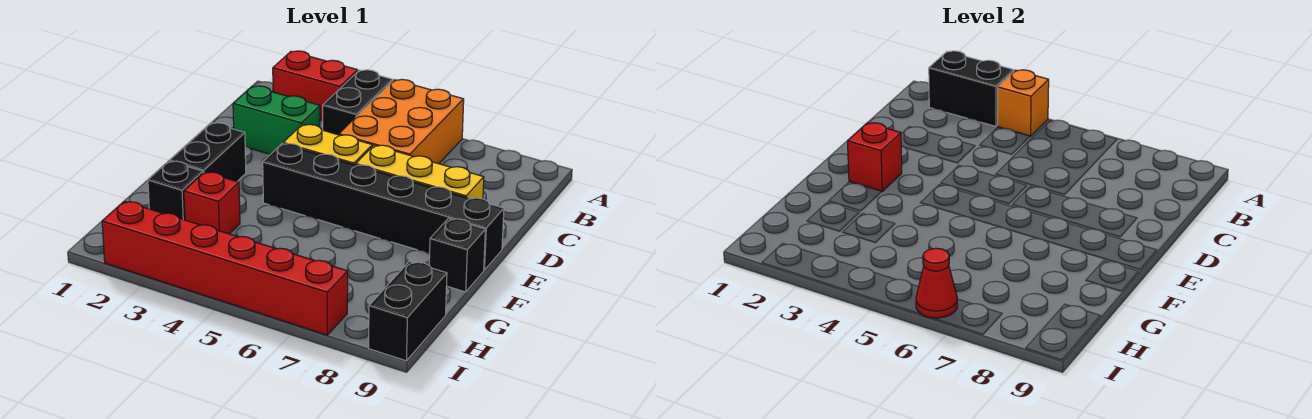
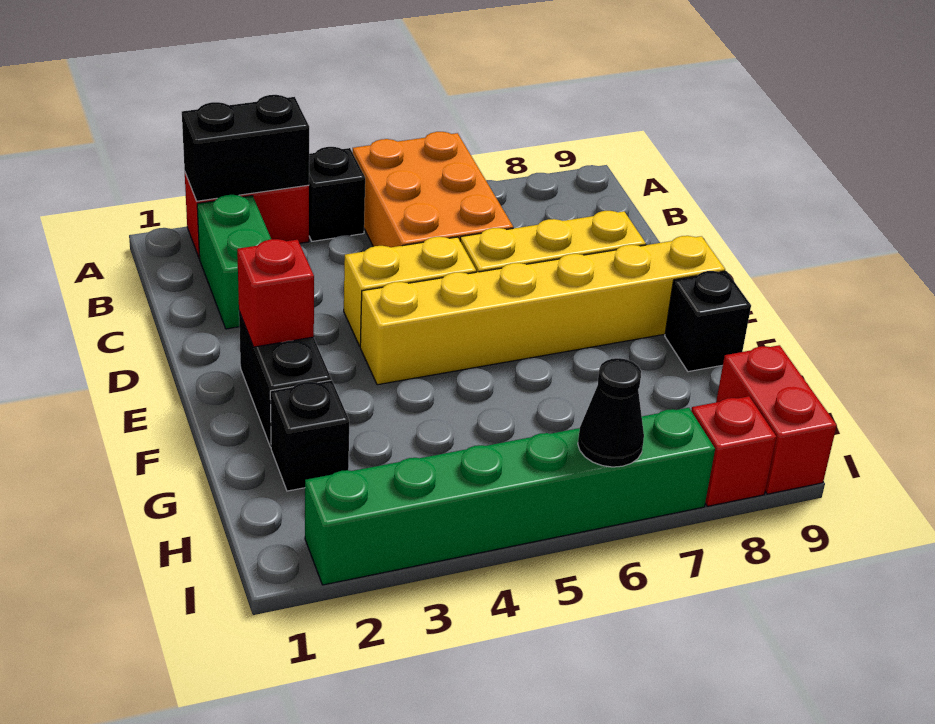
black brick A4:B4 level 1 -> black brick A4 level 1
orange brick A4 level 2 -> none
green brick C2:C3 level 1 -> green brick B2:C2 level 1
black brick E4:E9 level 1 -> yellow brick E4:E9 level 1
red brick G3 level 1 -> red brick I8 level 1
black brick H9:I9 level 1 -> red brick H9:I9 level 1
red brick I2:I7 level 1 -> green brick I2:I7 level 1
red cone I6 level 2 -> black cone I6 level 2

